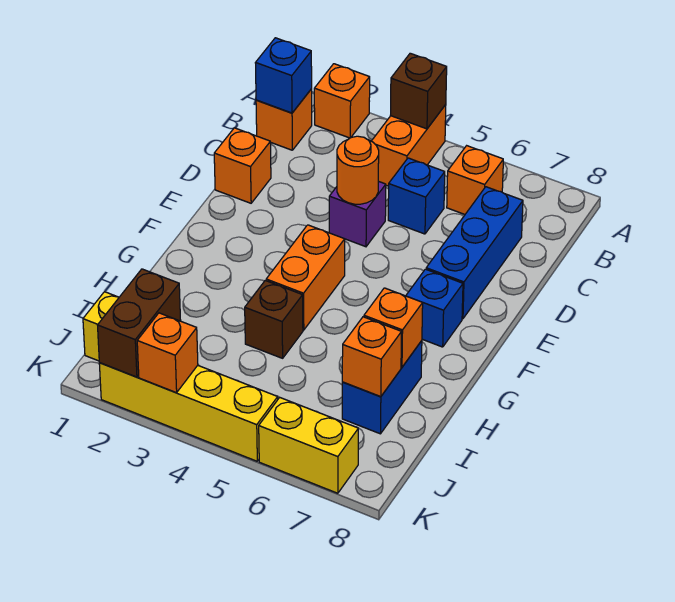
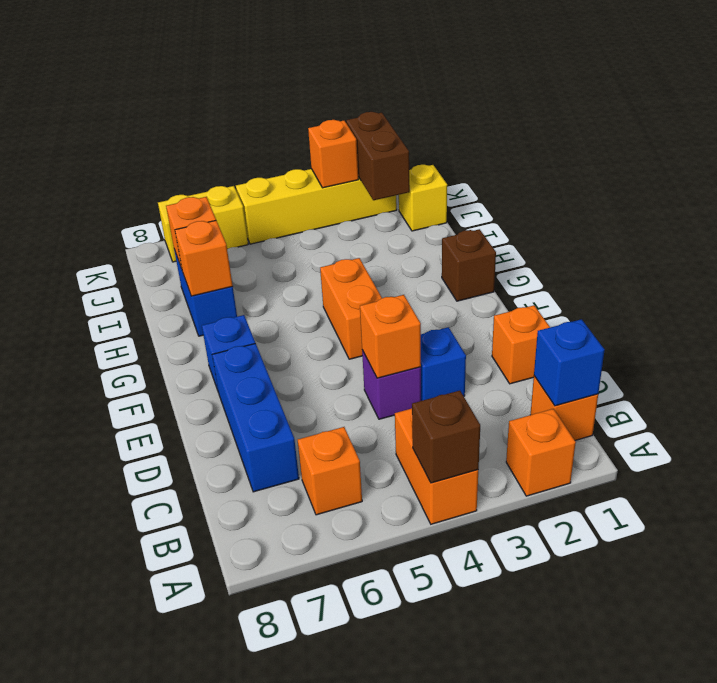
blue brick C5 level 1 -> blue brick D3 level 1
orange round brick D4 level 2 -> orange brick D4 level 2
brown brick H4 level 1 -> brown brick G1 level 1

